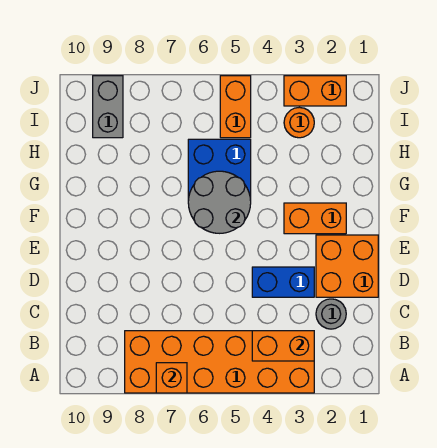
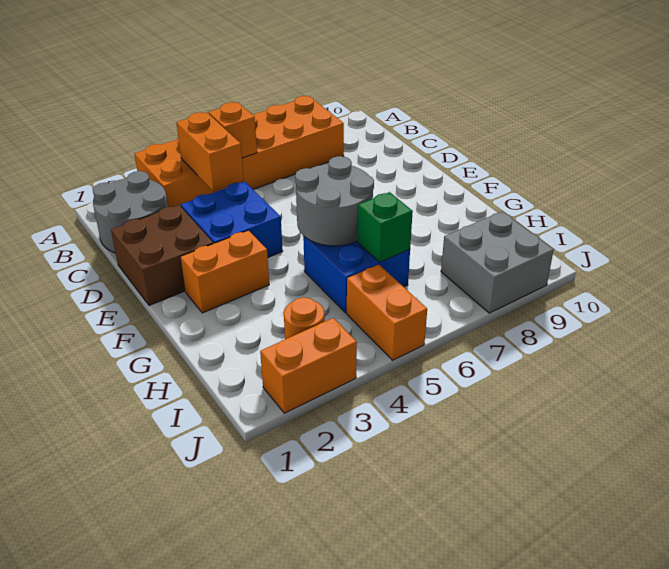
orange brick A7 level 2 -> orange brick B5 level 2
orange brick B3:B4 level 2 -> orange brick B4:C4 level 2
grey round brick C2 level 1 -> grey round brick B1:C2 level 1
orange brick D1:E2 level 1 -> brown brick D1:E2 level 1
blue brick D3:D4 level 1 -> blue brick D3:E4 level 1
none -> green brick H6 level 2
grey brick I9:J9 level 1 -> grey brick I8:J9 level 1

